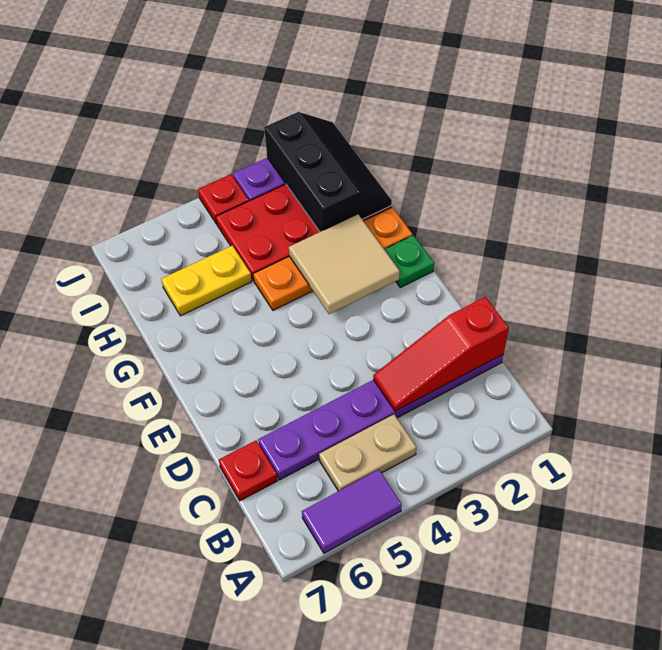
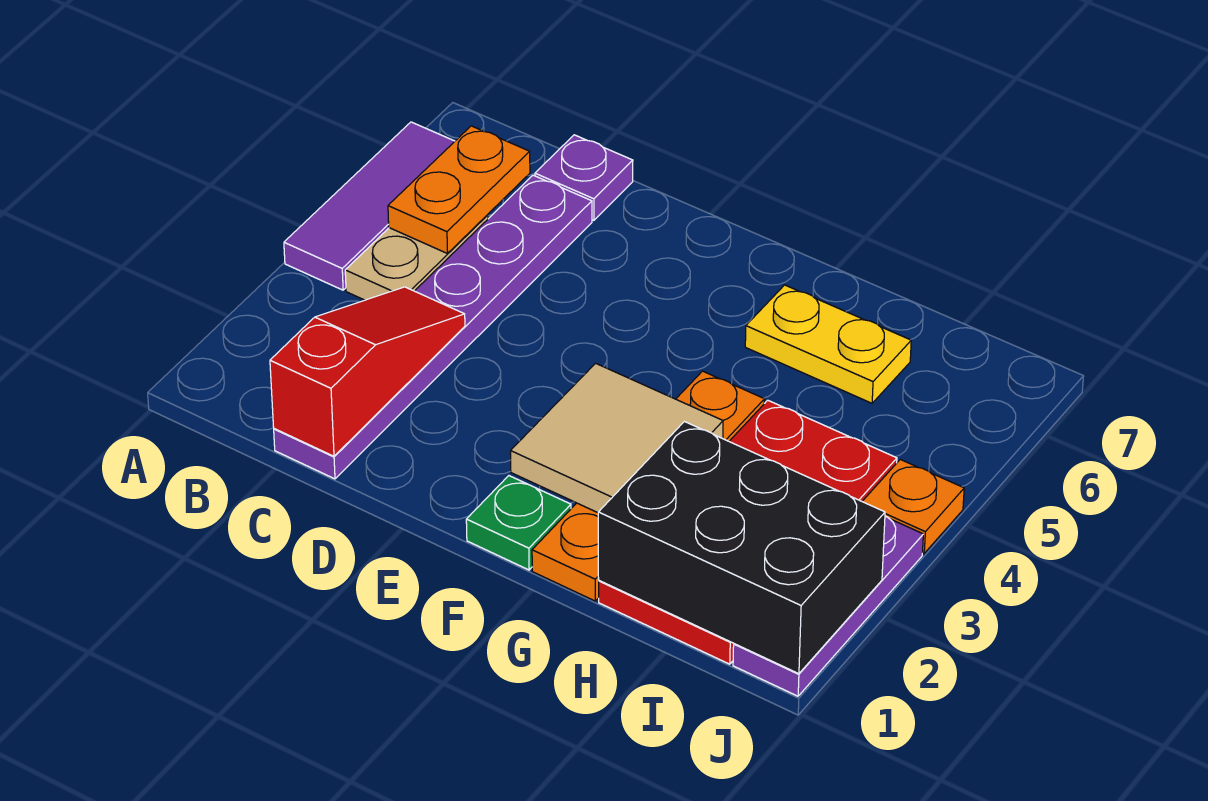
purple tile A5:A6 level 1 -> purple tile A4:A6 level 1
none -> orange plate B5:B6 level 2
red plate C7 level 1 -> purple plate C7 level 1
black slope H1:J2 level 2 top 2 -> black brick H1:J2 level 2
yellow plate H5:H6 level 1 -> yellow plate G6:H6 level 1
red plate J4 level 1 -> orange plate J4 level 1

